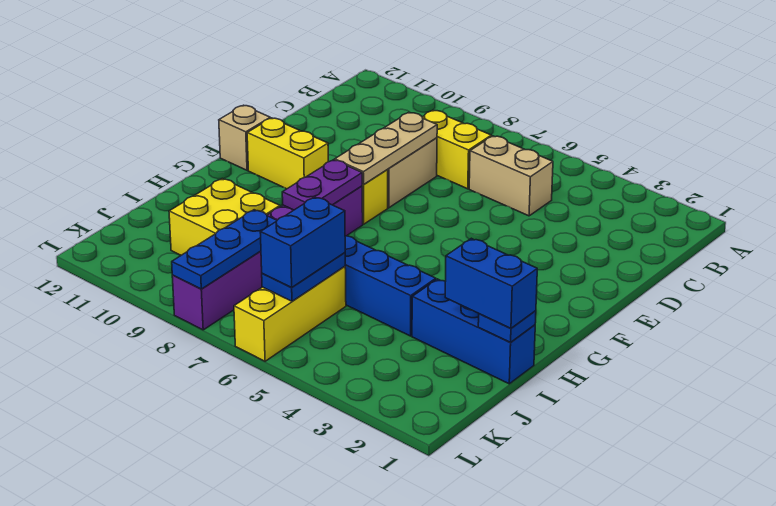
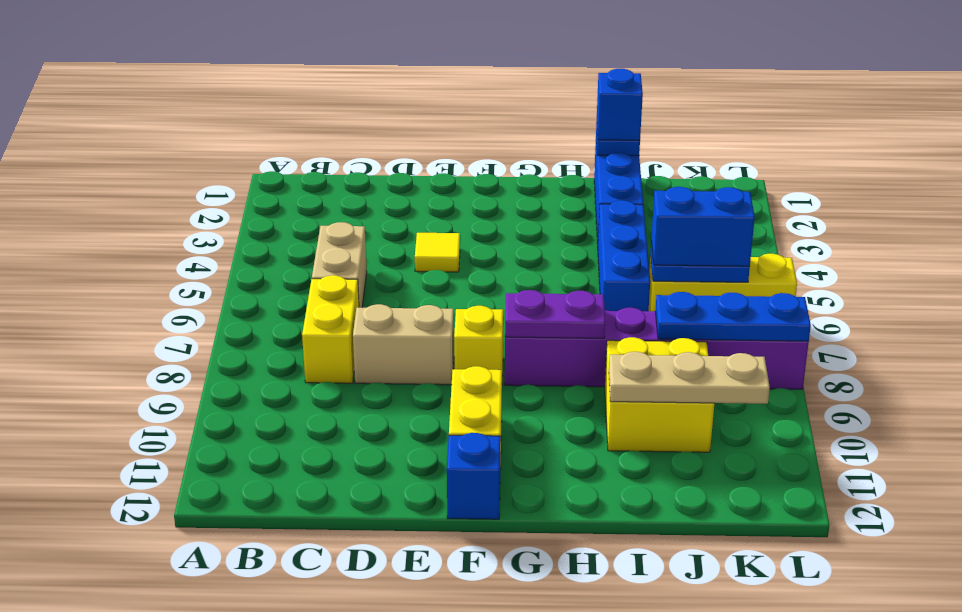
tan plate D8:F8 level 2 -> tan plate I10:K10 level 2
none -> yellow tile E4 level 1
tan brick F12 level 1 -> blue brick F12 level 1
blue brick I1:I2 level 3 -> blue brick I1 level 3

